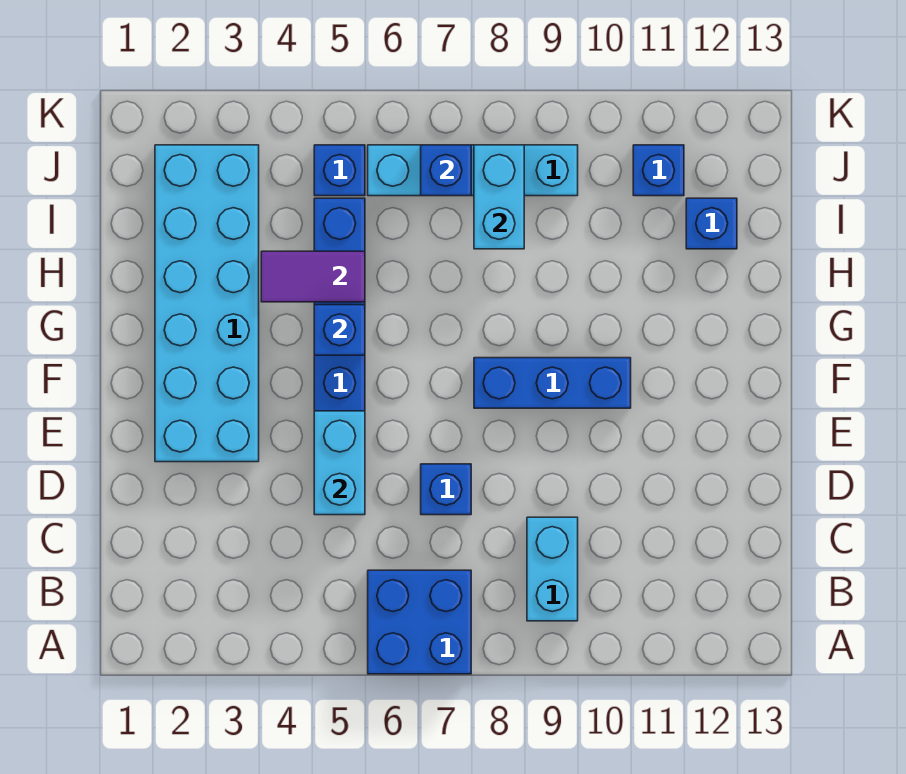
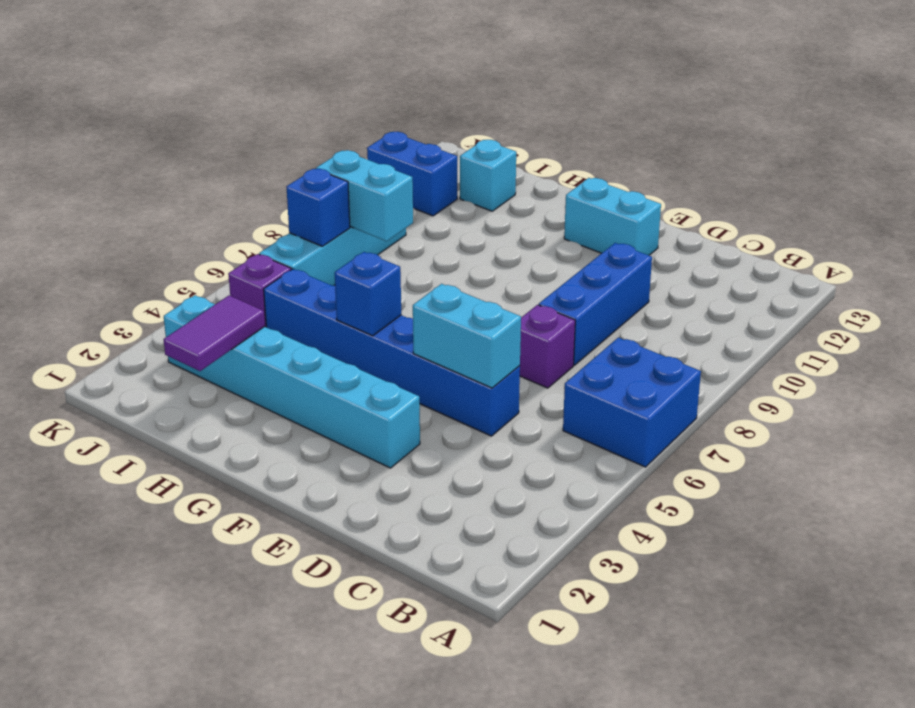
cyan brick B9:C9 level 1 -> cyan brick E12:F12 level 1
blue brick D7 level 1 -> purple brick D7 level 1
cyan brick E2:J3 level 1 -> cyan brick E3:J3 level 1
blue brick F8:F10 level 1 -> blue brick D8:D10 level 1
purple tile H4:H5 level 2 -> purple tile I2:I3 level 2
blue brick I12 level 1 -> cyan brick I12 level 1
blue brick J5 level 1 -> purple brick J5 level 1
blue brick J11 level 1 -> blue brick J11:K11 level 1

